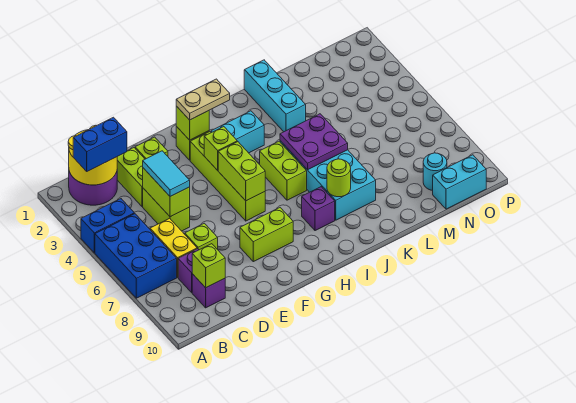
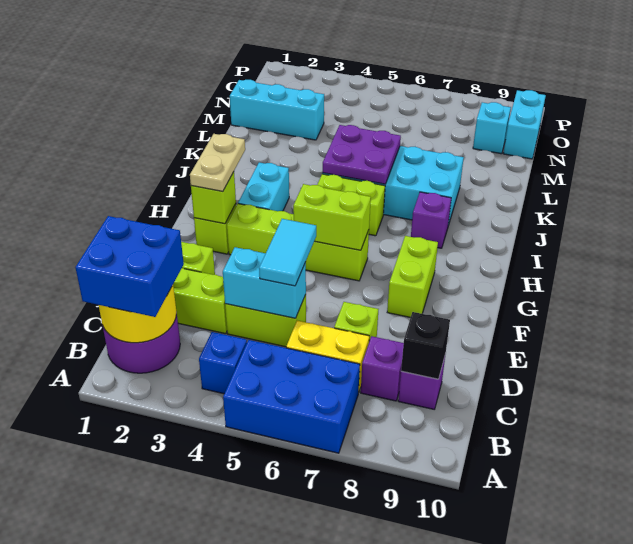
blue brick A4:B4 level 1 -> blue brick B4 level 1
blue brick B2:C2 level 3 -> blue brick B1:C2 level 3
lime brick C9 level 2 -> black brick C9 level 2
lime brick D4:D5 level 2 -> cyan brick D4:D5 level 2
cyan tile D4:D5 level 3 -> cyan tile D5:E5 level 3
lime brick G4 level 2 -> none
lime round brick J8 level 2 -> none
cyan brick K1:K3 level 1 -> cyan brick M1:M3 level 1
cyan round brick N9 level 1 -> cyan brick N9 level 1

